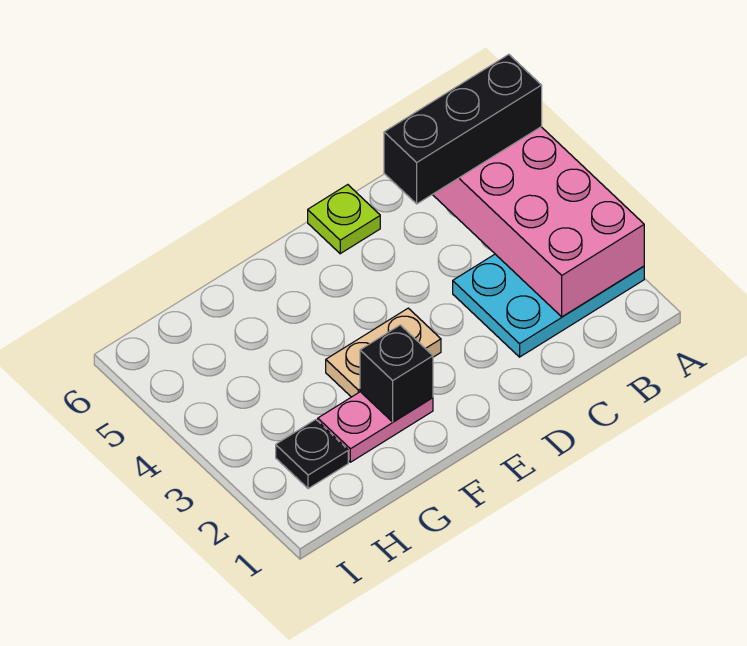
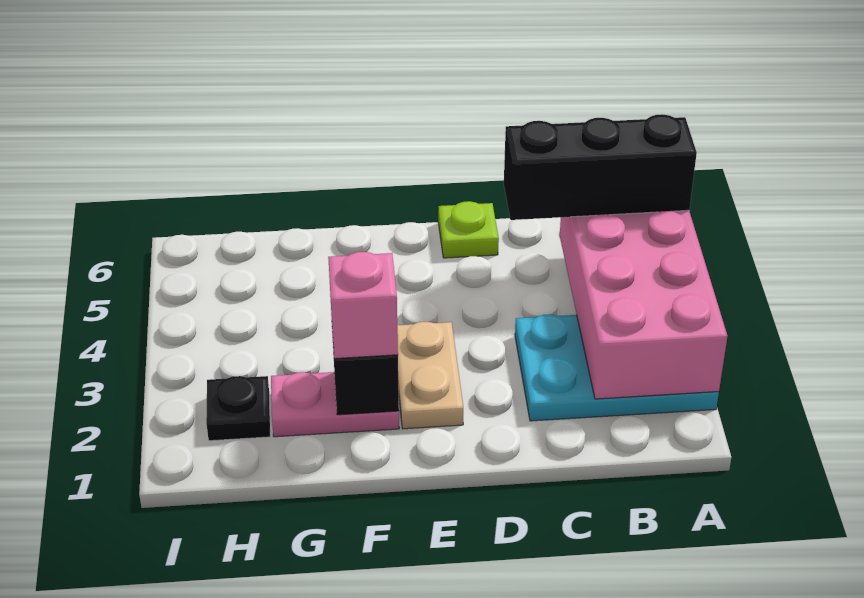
tan plate E3:F3 level 1 -> tan plate E2:E3 level 1
none -> pink brick F2 level 3

